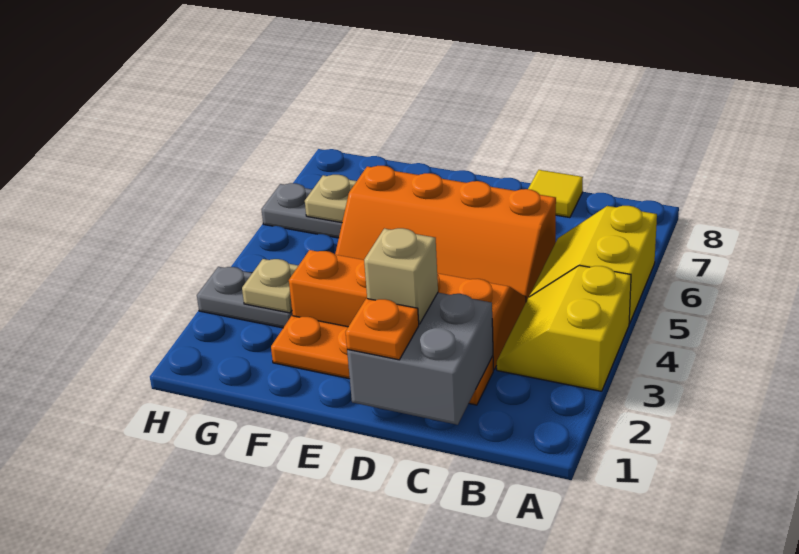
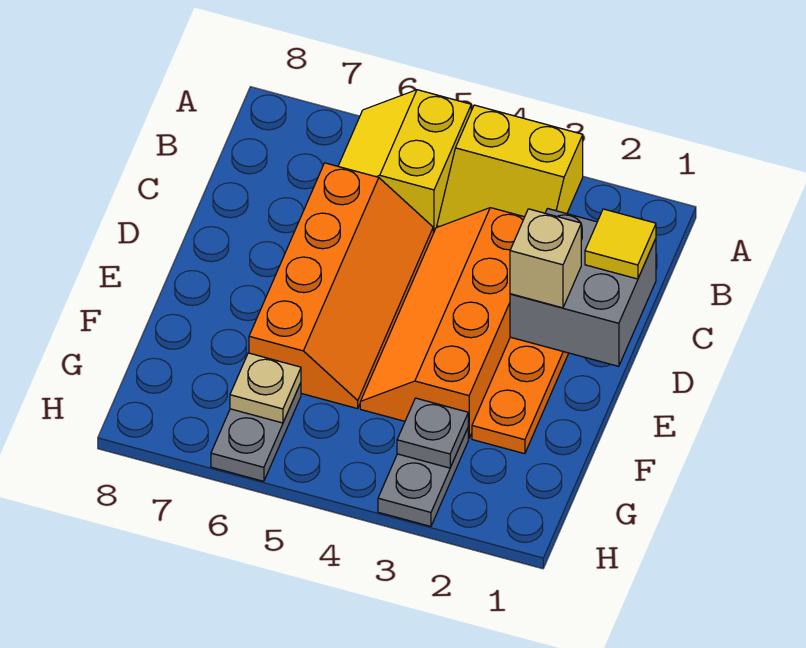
yellow slope A5:B6 level 1 top A -> yellow slope A5:B6 level 1 top 5
yellow tile C8 level 1 -> yellow tile C1 level 3
orange plate D1 level 3 -> none
tan plate G3 level 2 -> grey plate G3 level 2

